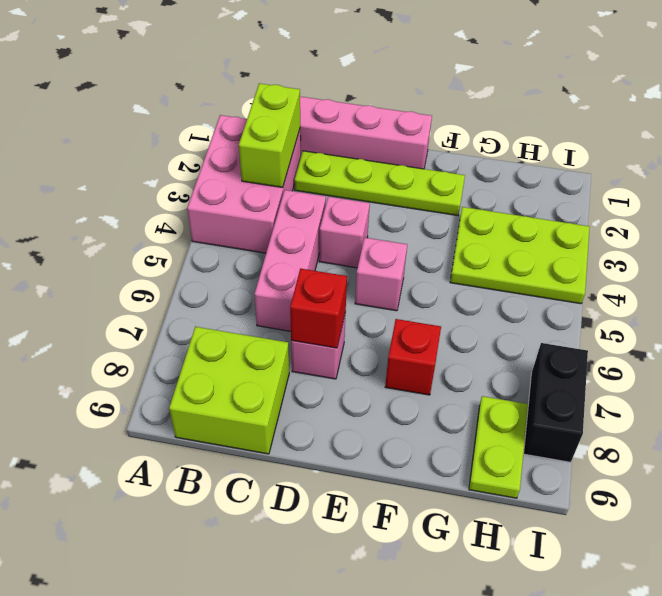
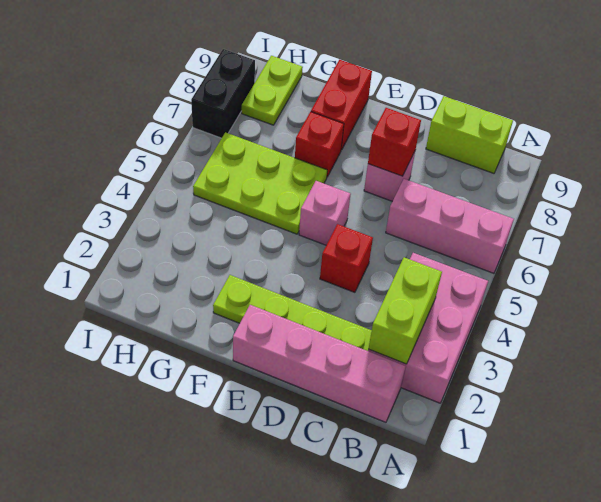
lime brick B8:C9 level 1 -> lime brick B9:C9 level 1
pink brick C4:C6 level 1 -> pink brick A6:C6 level 1
pink brick D4 level 1 -> red brick D4 level 1
none -> red brick F8:F9 level 1
lime plate G3:I4 level 1 -> lime plate F5:H6 level 1

